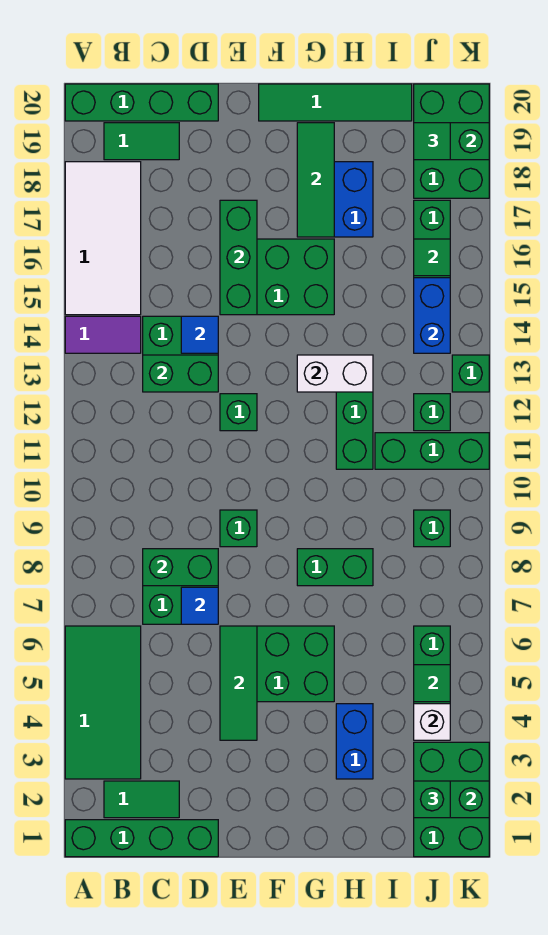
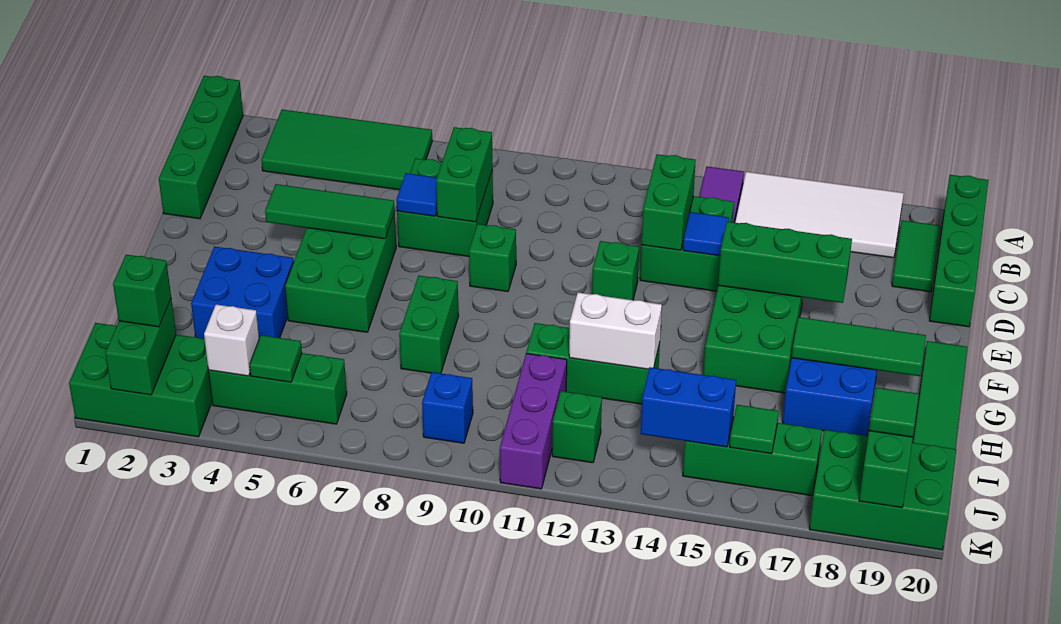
green tile B2:C2 level 1 -> none
white brick G13:H13 level 2 -> white brick H12:H13 level 2
blue brick H3:H4 level 1 -> blue brick G3:H4 level 1
green brick I11:K11 level 1 -> purple brick I11:K11 level 1
green brick J9 level 1 -> blue brick J9 level 1
green brick K13 level 1 -> none

